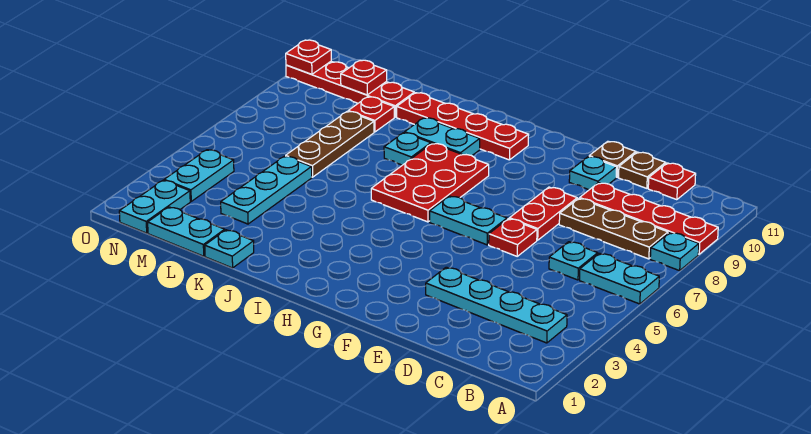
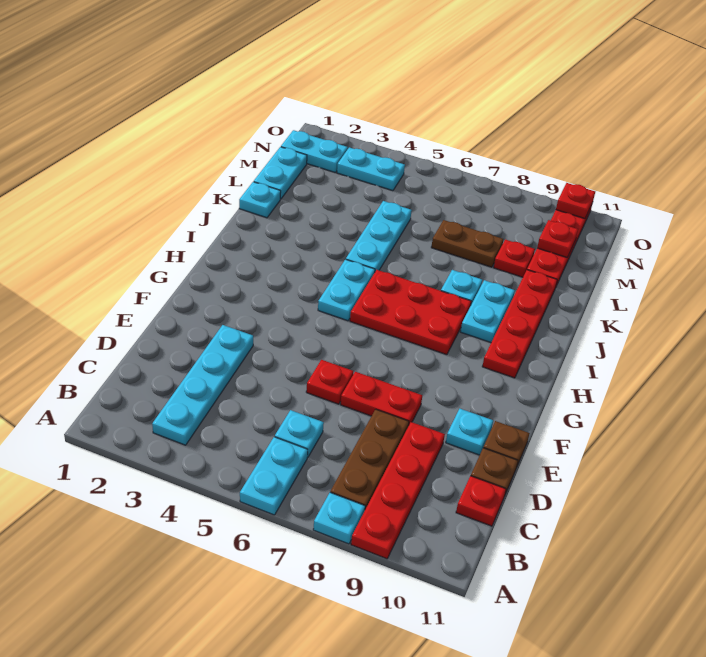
cyan plate F6:G6 level 1 -> cyan plate H5:I5 level 1
cyan plate L3:L5 level 1 -> cyan plate J5:L5 level 1
brown plate L6:L8 level 1 -> brown plate L7:L8 level 1

